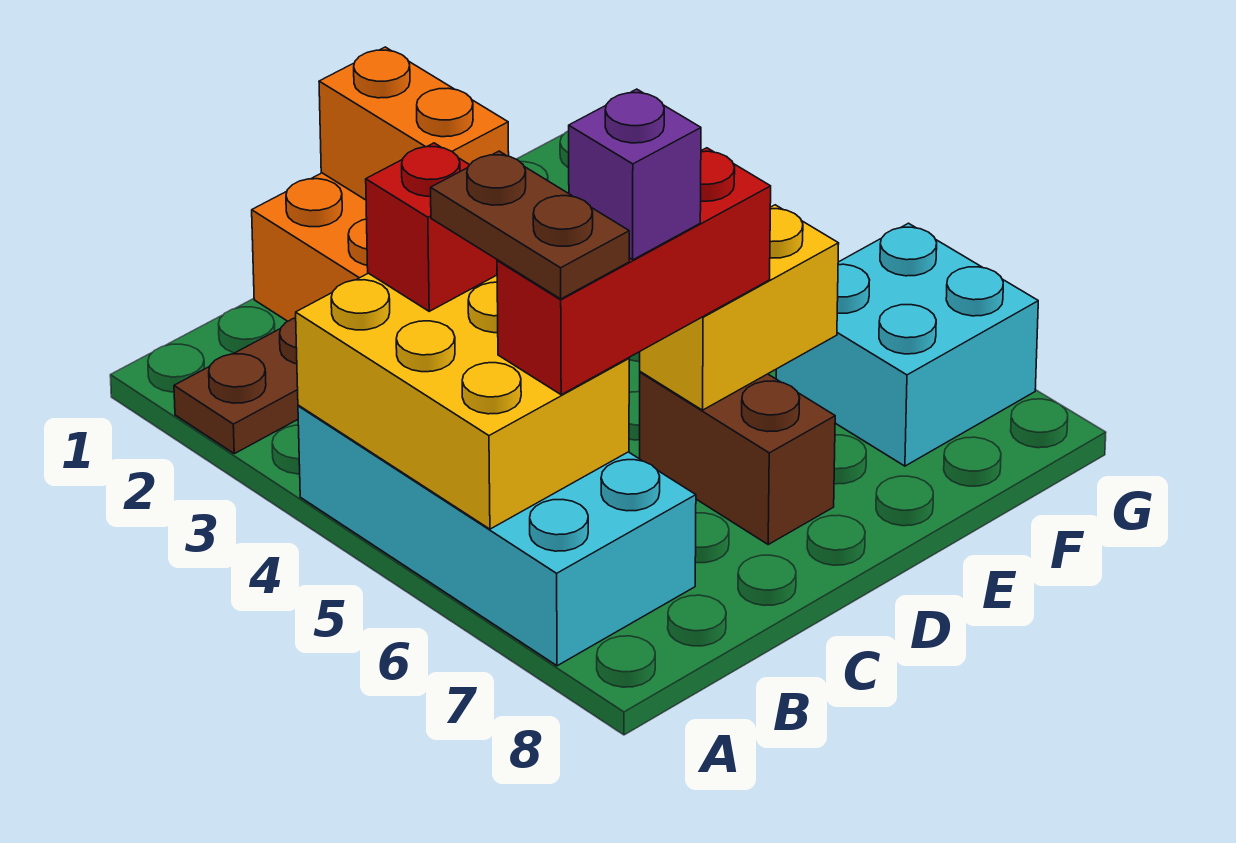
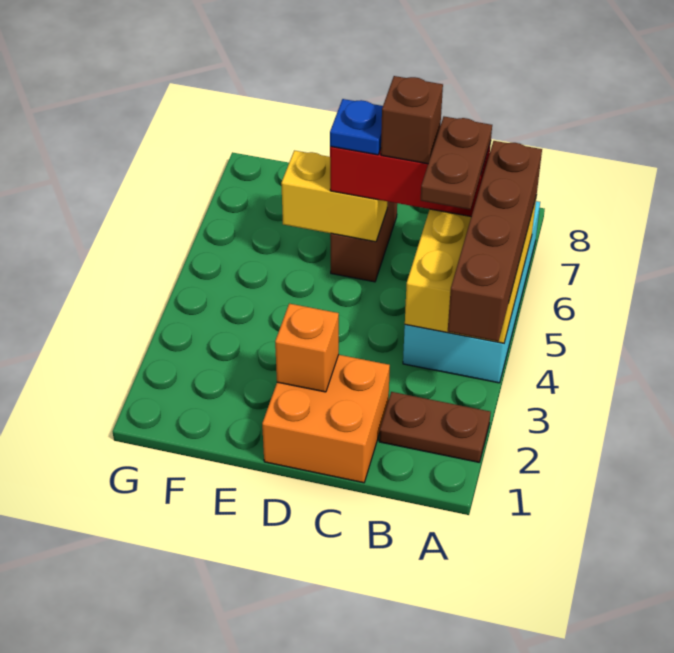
none -> brown brick A3:A6 level 3
red brick B4 level 3 -> none
purple brick C6 level 4 -> brown brick C6 level 4
orange brick D1:D2 level 2 -> orange brick D2 level 2
none -> blue plate D6 level 4
cyan brick F6:G7 level 1 -> none

